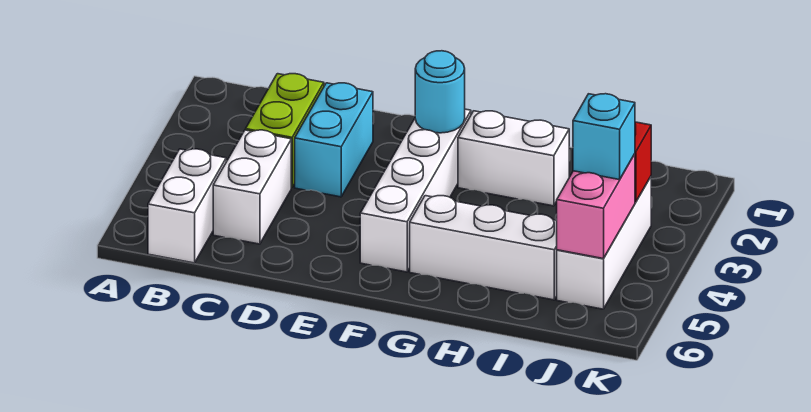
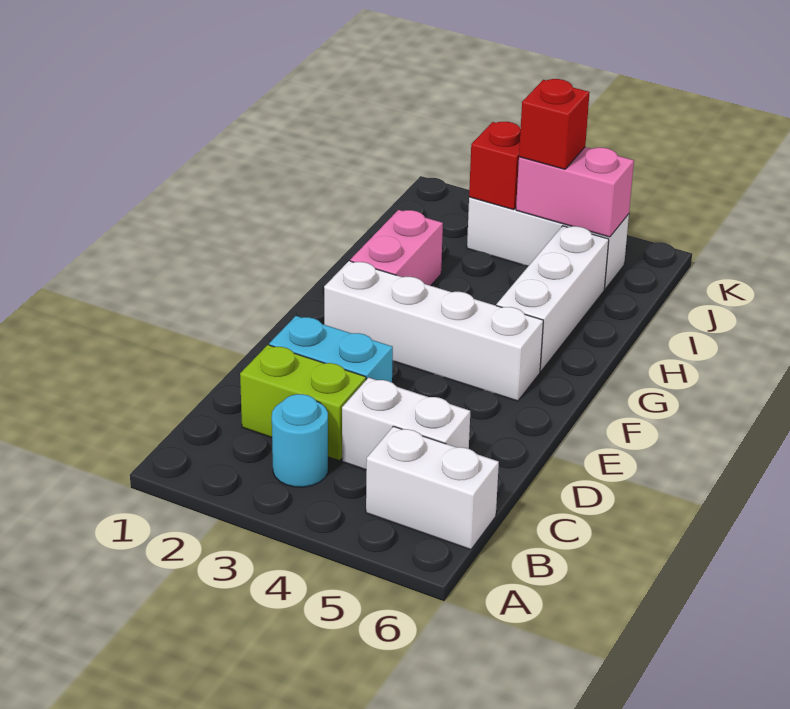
cyan round brick F2 level 2 -> cyan round brick B3 level 1
white brick G2:H2 level 1 -> pink brick G2:H2 level 1
cyan brick J4 level 3 -> red brick J4 level 3

